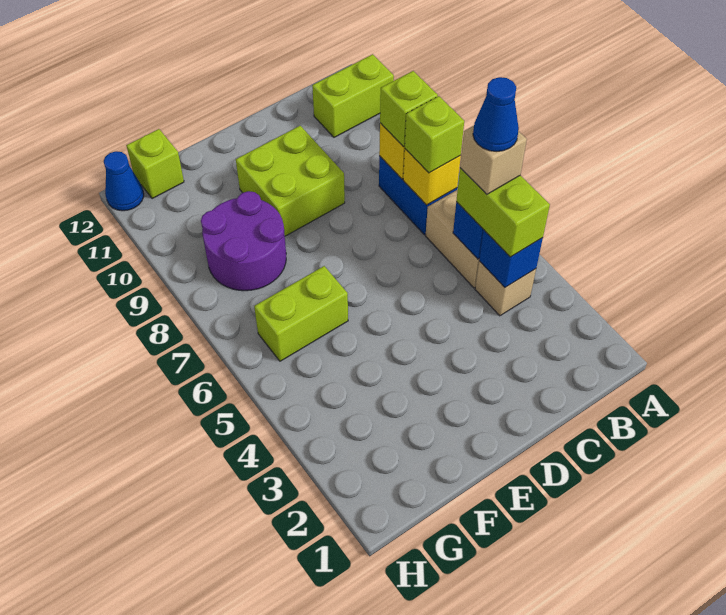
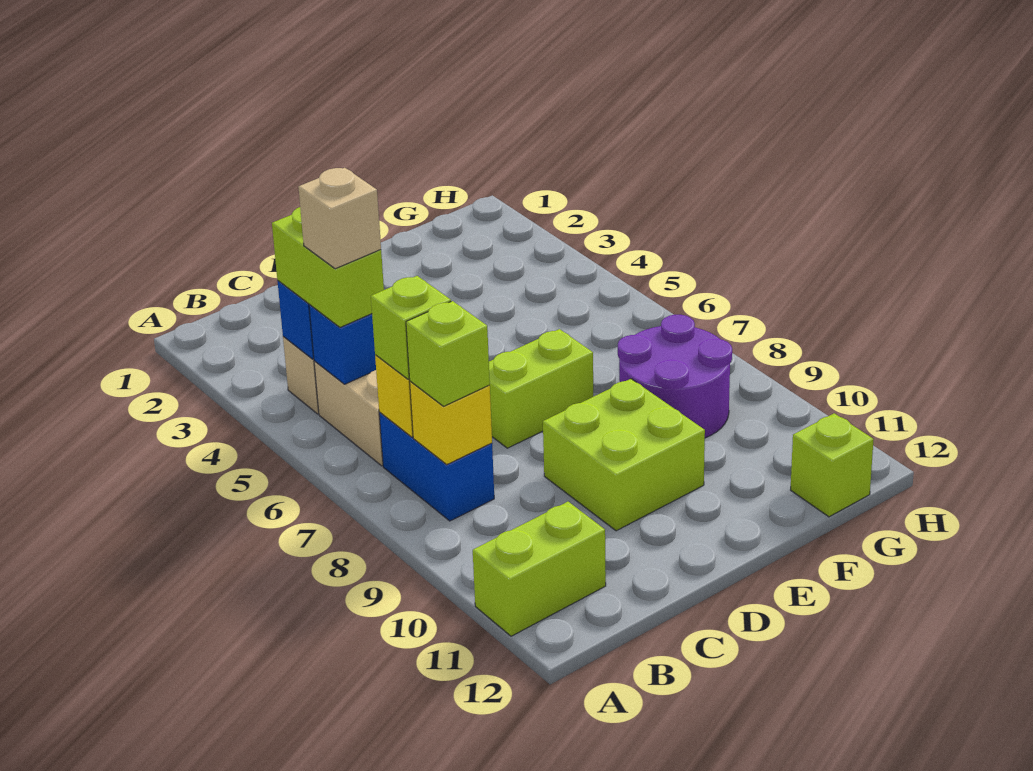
blue cone B5 level 5 -> none
lime brick F6:G6 level 1 -> lime brick D7:E7 level 1
blue cone H12 level 1 -> none

